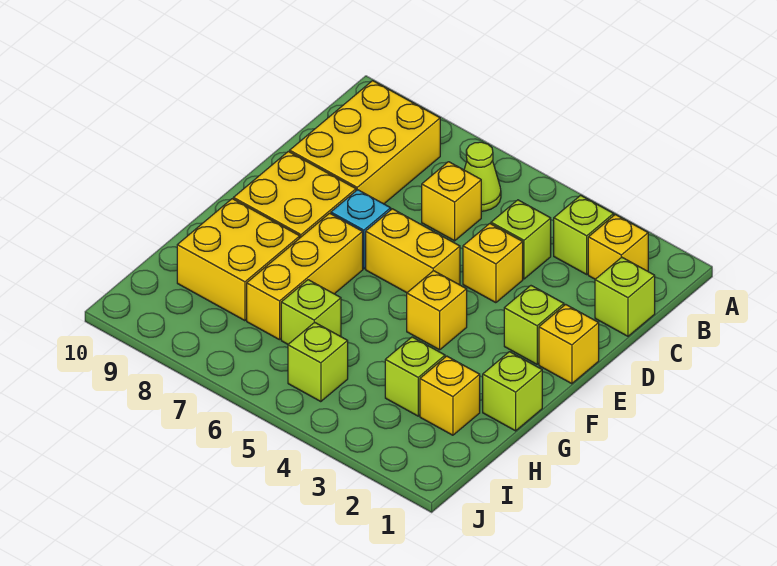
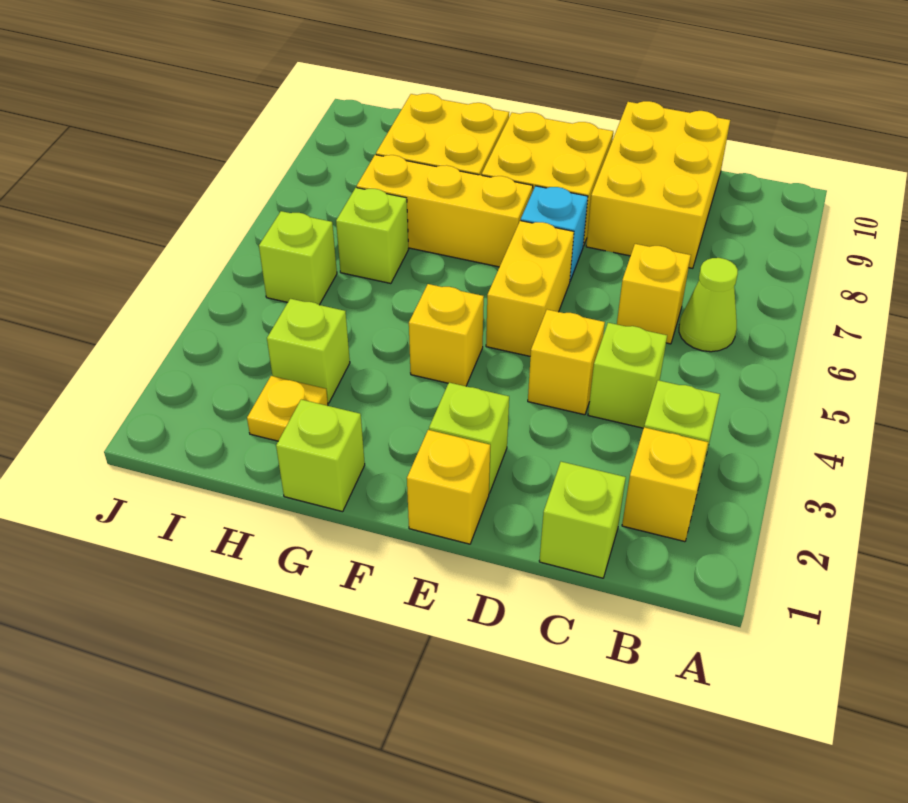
yellow brick B8:D9 level 1 -> yellow brick C8:D10 level 1
yellow brick H2 level 1 -> yellow plate H2 level 1

